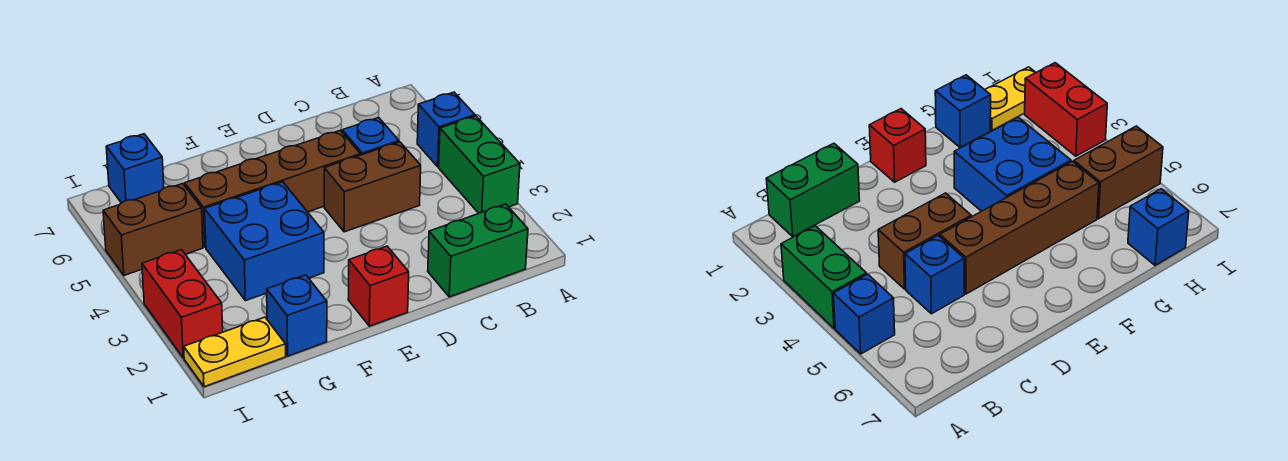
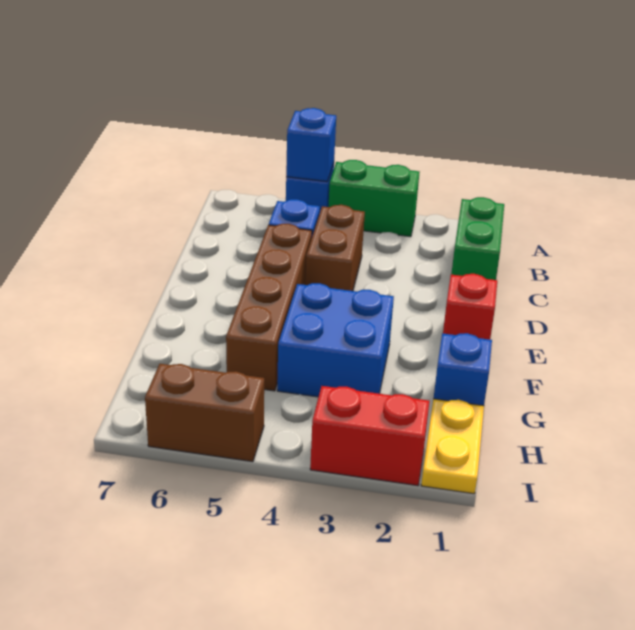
brown brick H5:I5 level 1 -> brown brick I5:I6 level 1
blue brick H7 level 1 -> blue brick A5 level 2

